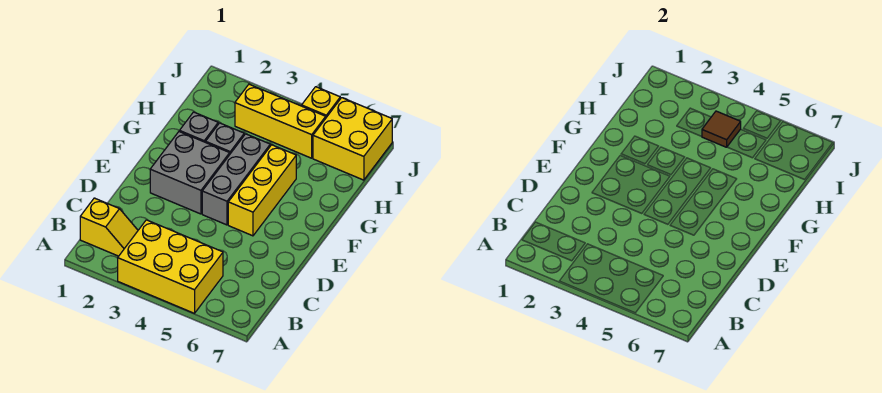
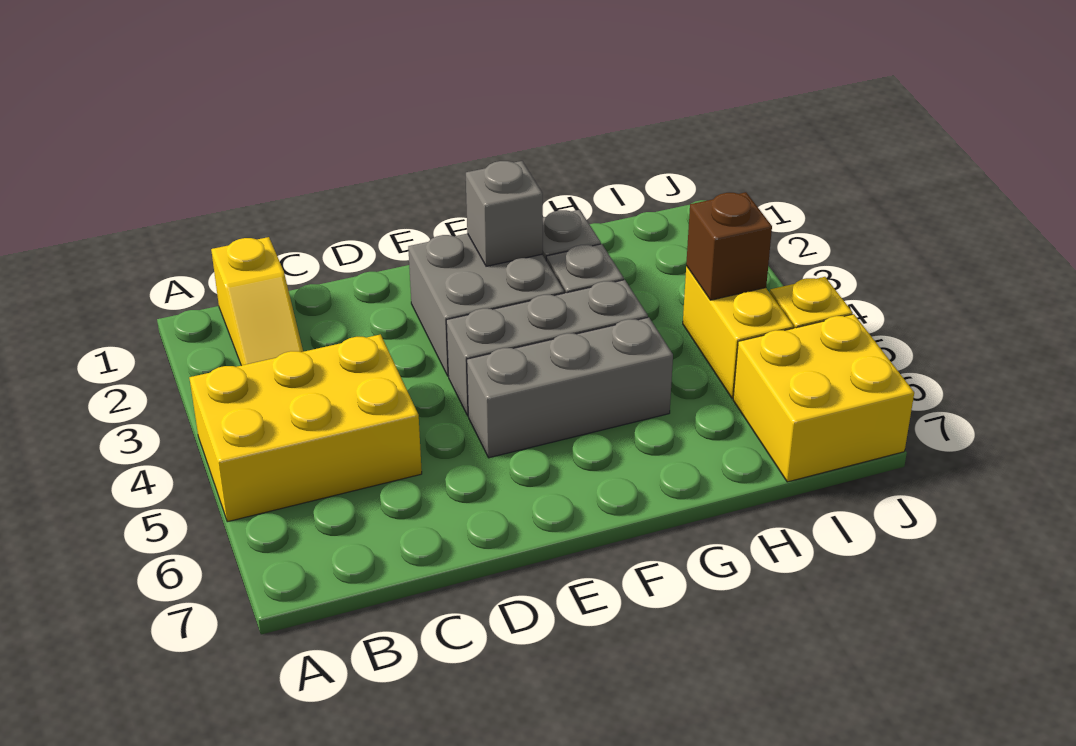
yellow brick A3:B5 level 1 -> yellow brick A4:C5 level 1
yellow brick E5:G5 level 1 -> grey brick E5:G5 level 1
none -> grey brick F2 level 2
yellow brick I3:I5 level 1 -> yellow brick I4:I5 level 1
brown tile I4 level 2 -> brown brick I4 level 2

